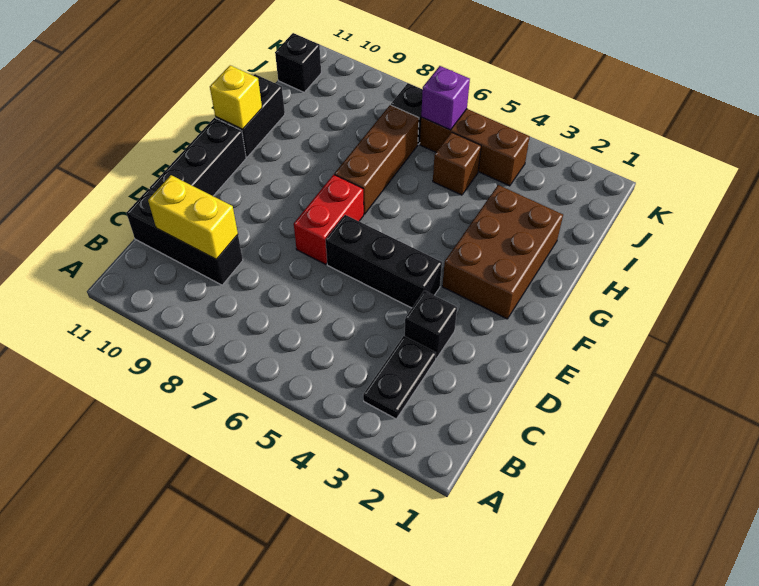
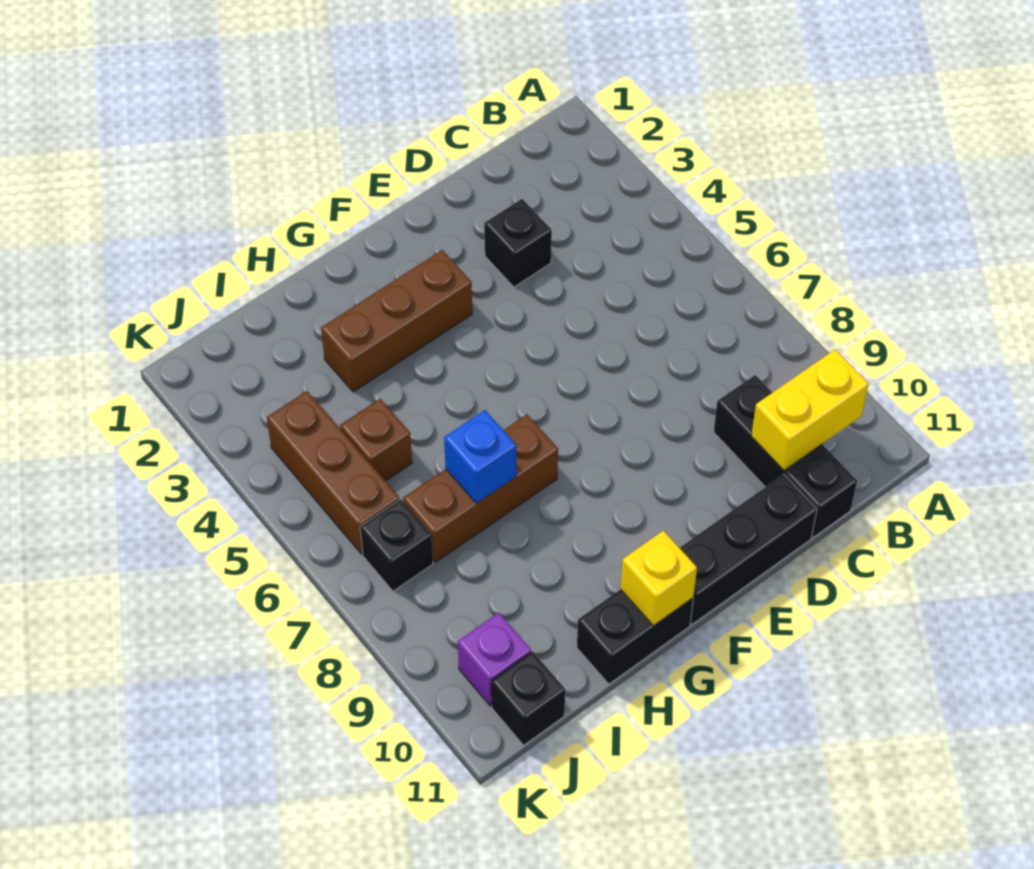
black plate B3:C3 level 1 -> none
yellow brick C9:C10 level 2 -> yellow brick B10:C10 level 2
black brick E4:E6 level 1 -> none
red brick E7:F7 level 1 -> none
brown brick F2:H3 level 1 -> brown brick F3:H3 level 1
none -> blue brick H7 level 2
purple brick J6 level 2 -> purple brick J10 level 1

